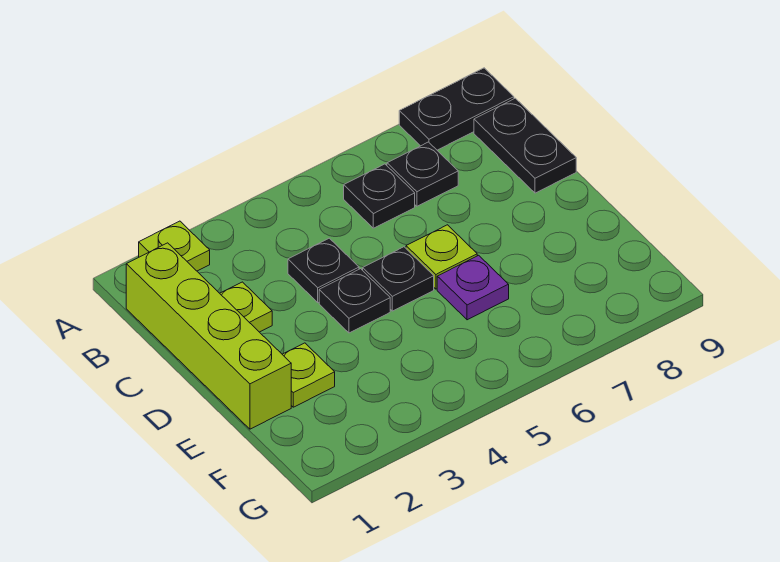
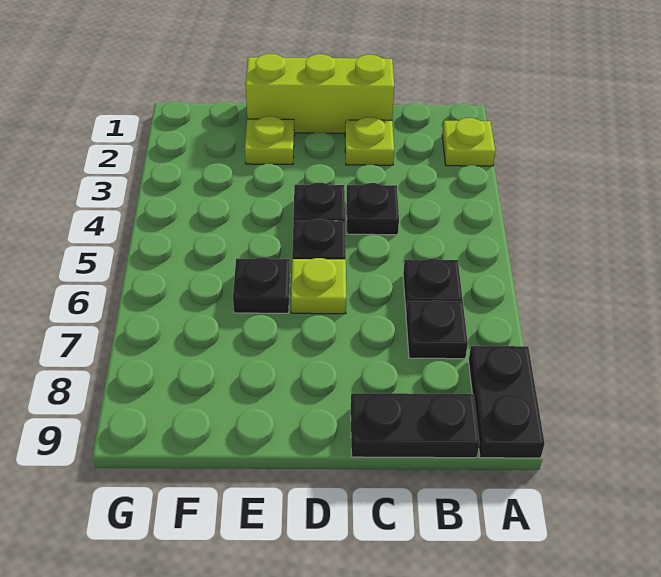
lime brick B1:E1 level 1 -> lime brick C1:E1 level 1
purple plate E6 level 1 -> black plate E6 level 1

